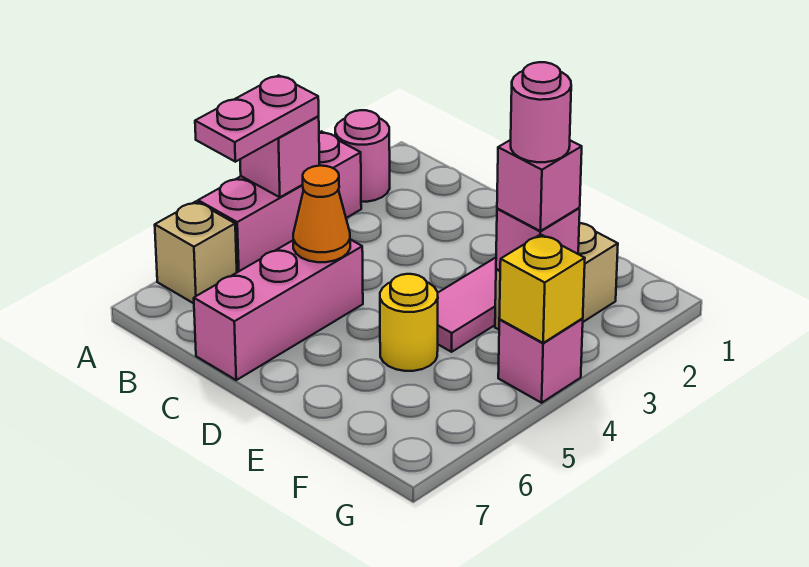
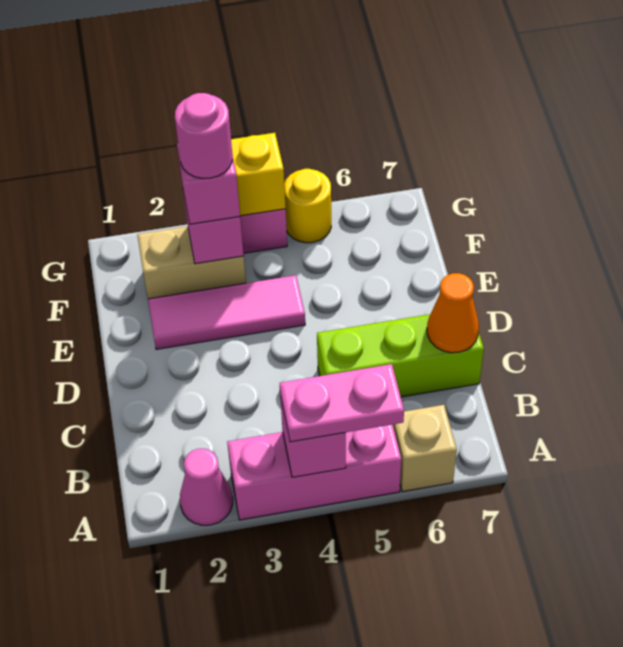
pink round brick A2 level 1 -> pink cone A2 level 1
pink brick C5:C7 level 1 -> lime brick C5:C7 level 1
orange cone C5 level 2 -> orange cone C7 level 2
yellow round brick E5 level 1 -> yellow round brick G5 level 1

